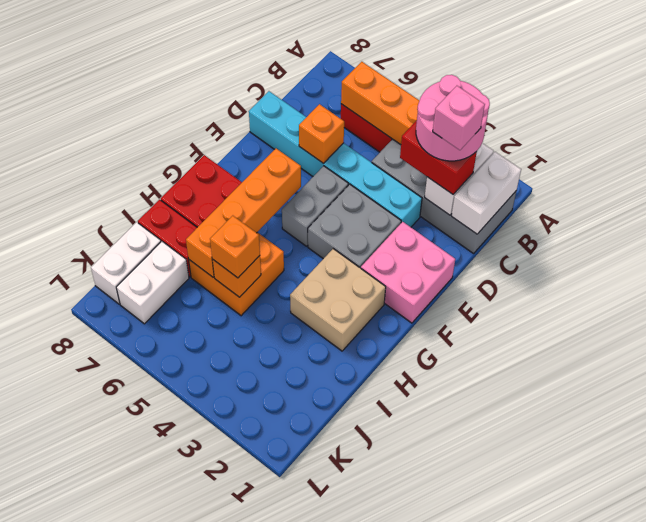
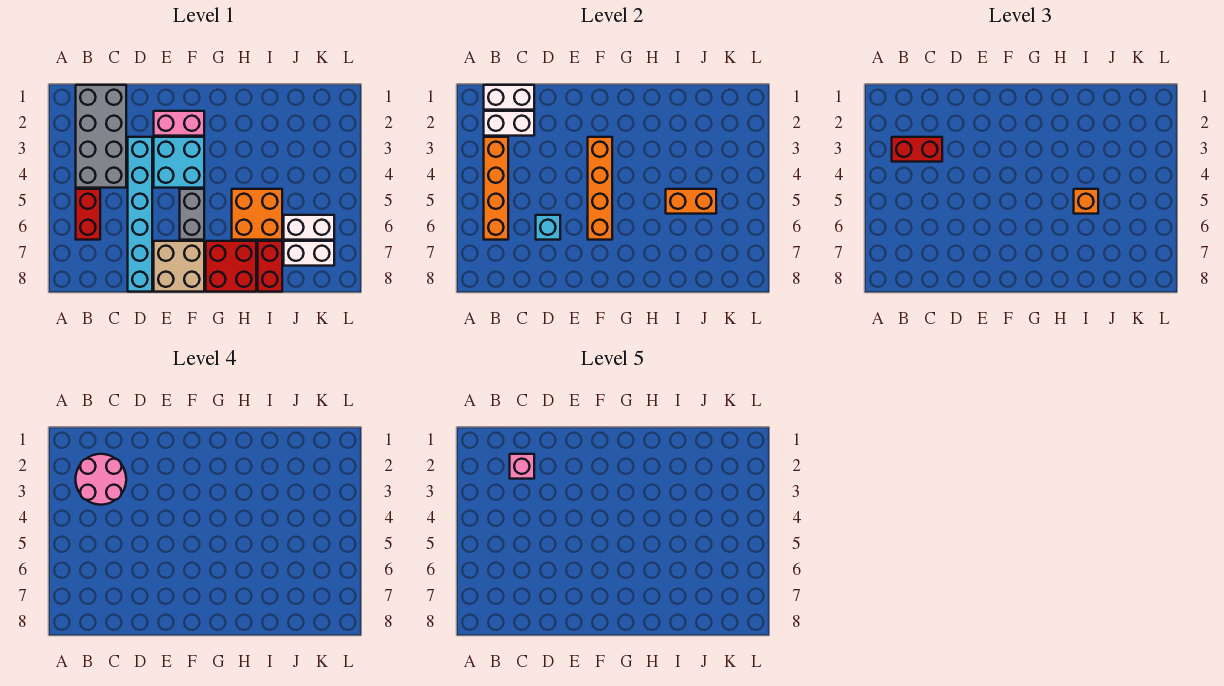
red brick C2:C3 level 3 -> red brick B3:C3 level 3
orange brick D6 level 2 -> cyan brick D6 level 2
pink brick E1:F2 level 1 -> pink brick E2:F2 level 1
grey brick E3:F4 level 1 -> cyan brick E3:F4 level 1
grey brick E5:F5 level 1 -> grey brick F5:F6 level 1
orange brick F6:I6 level 2 -> orange brick F3:F6 level 2
tan brick G2:H3 level 1 -> tan brick E7:F8 level 1
orange brick I5 level 2 -> orange brick I5:J5 level 2
white brick J8:K8 level 1 -> white brick J6:K6 level 1

